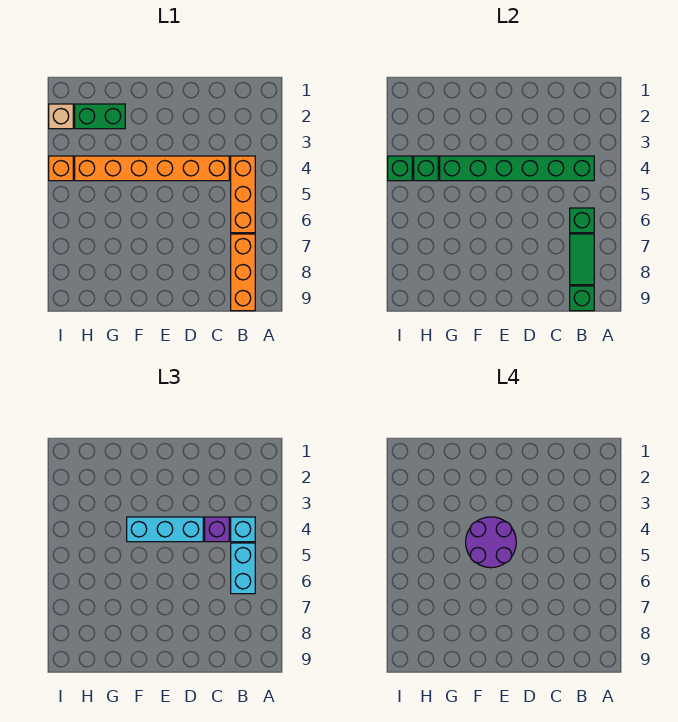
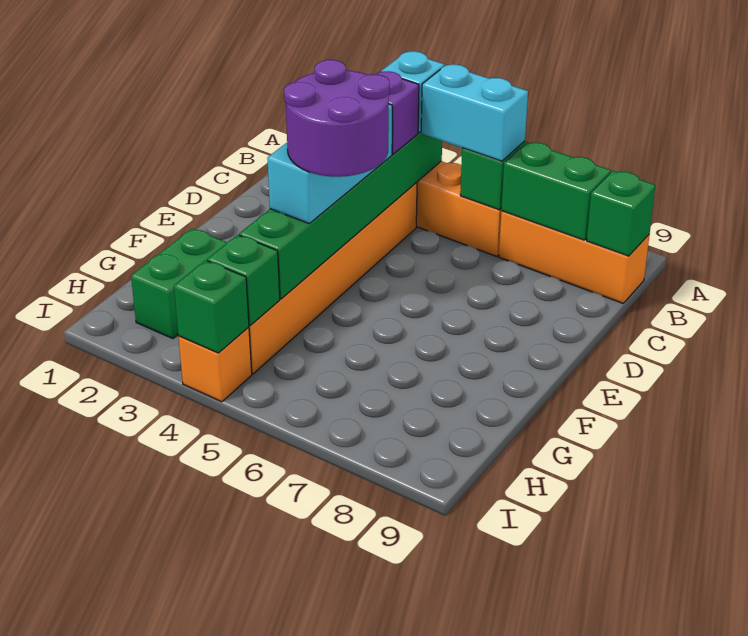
green tile B7:B8 level 2 -> green brick B7:B8 level 2
tan brick I2 level 1 -> none

